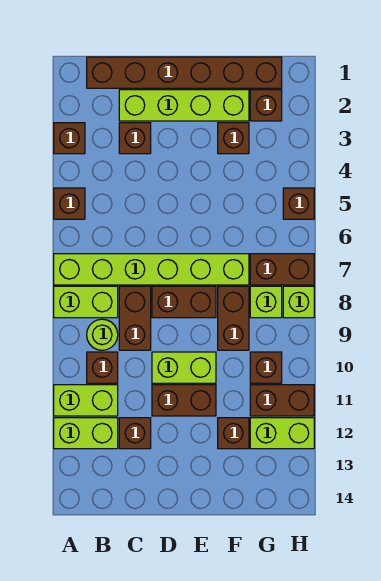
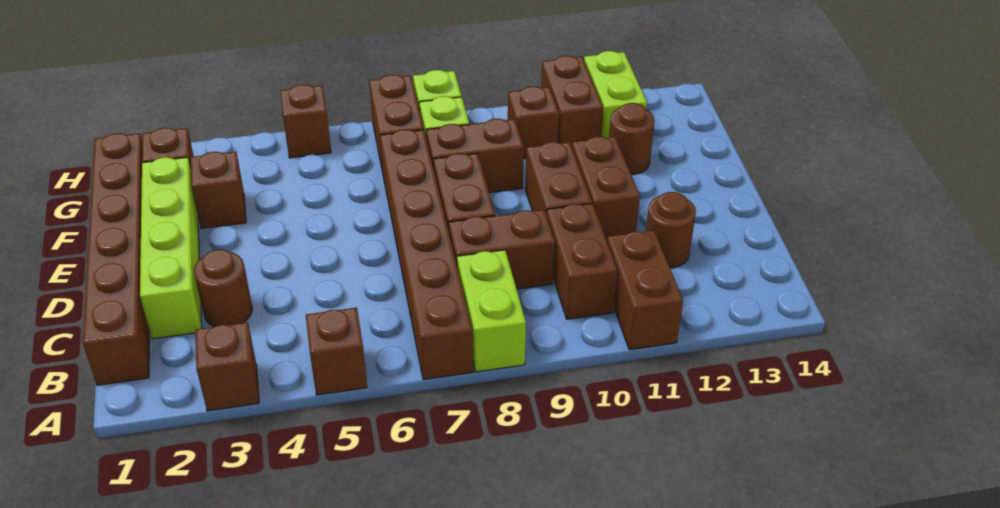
lime brick A7:F7 level 1 -> brown brick A7:F7 level 1
lime brick A11:B11 level 1 -> brown brick A11:B11 level 1
lime brick A12:B12 level 1 -> none
lime round brick B9 level 1 -> none
brown brick B10 level 1 -> brown brick B10:C10 level 1
brown brick C3 level 1 -> brown round brick C3 level 1
brown brick C12 level 1 -> brown round brick C12 level 1
lime brick D10:E10 level 1 -> brown brick D10:E10 level 1
brown brick F12 level 1 -> brown round brick F12 level 1

